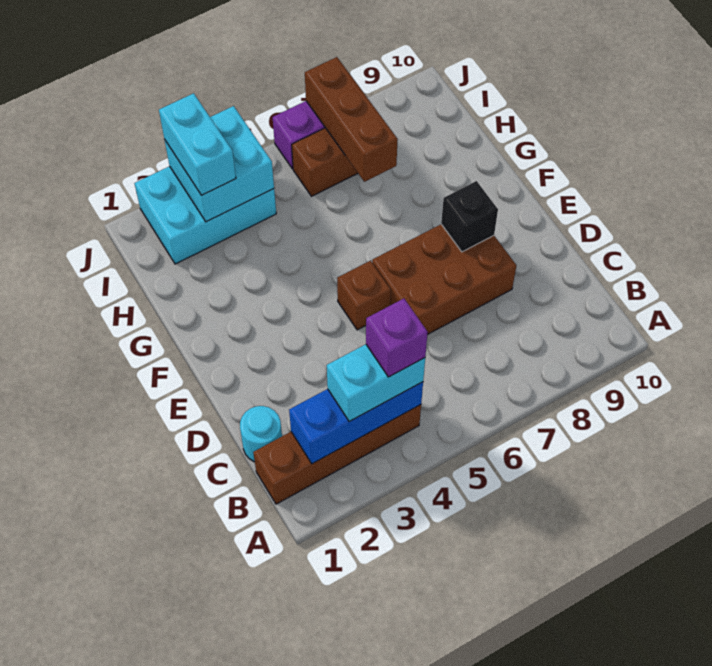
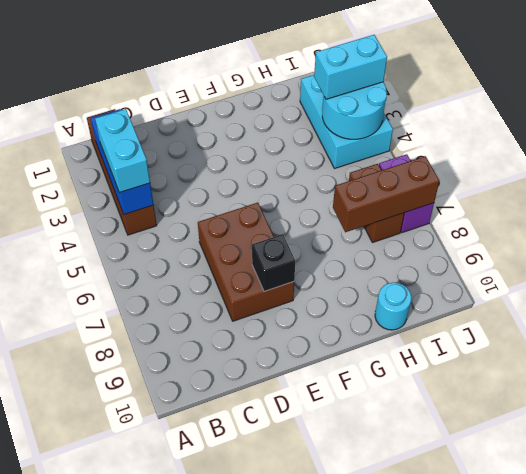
purple brick B4 level 4 -> none
cyan round brick C1 level 1 -> cyan round brick H10 level 1
brown brick E5 level 1 -> none
cyan brick I3:J4 level 2 -> cyan round brick I3:J4 level 2

